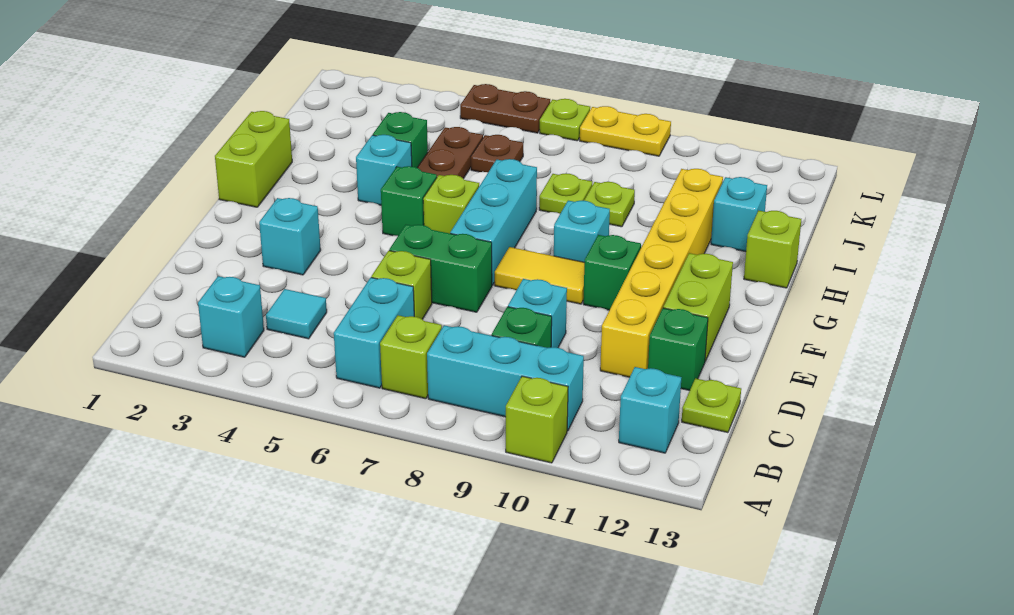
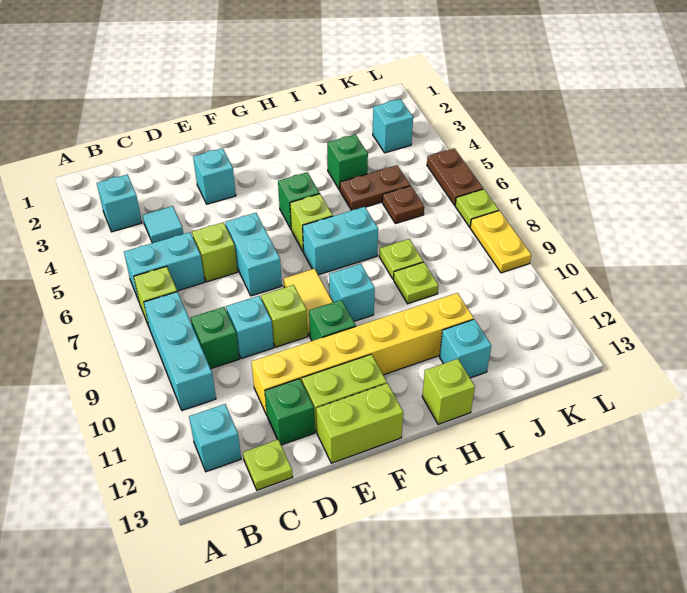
lime brick A10 level 1 -> lime brick E9 level 1
green brick E6:E7 level 1 -> cyan brick E6:E7 level 1
cyan brick F7:H7 level 1 -> cyan brick G7:H7 level 1
lime brick G1:H1 level 1 -> lime brick E13:F13 level 1
cyan brick H4 level 1 -> cyan brick K3 level 1

